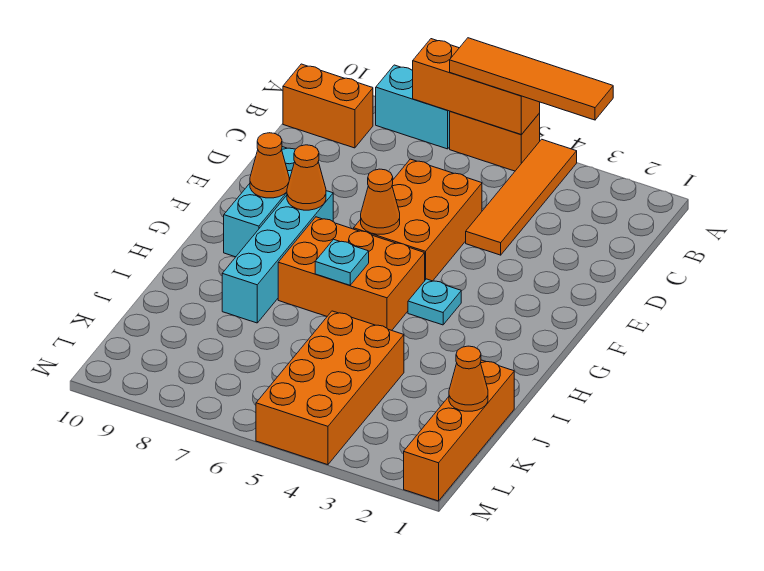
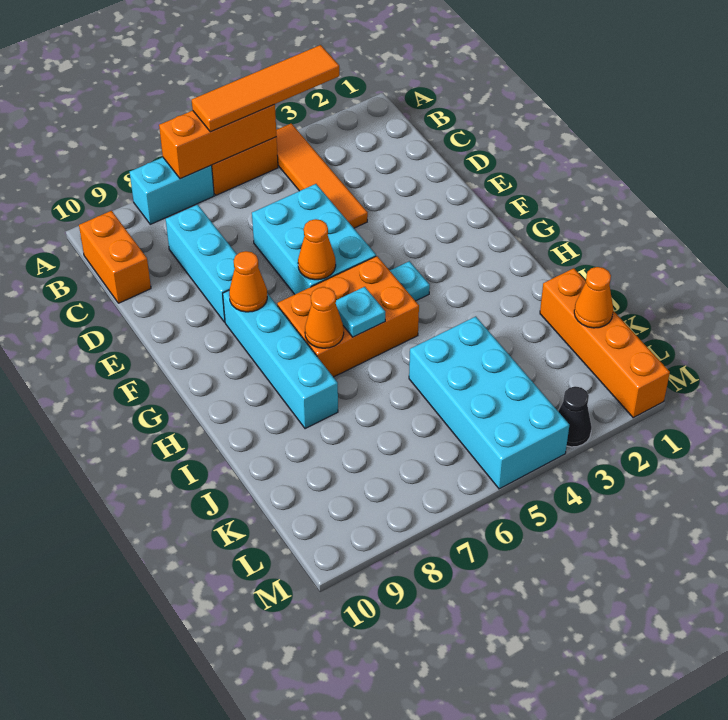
orange brick B9:B10 level 1 -> orange brick B10:C10 level 1
orange brick D5:F6 level 1 -> cyan brick D5:F6 level 1
cyan brick E9:G9 level 1 -> cyan brick C8:E8 level 1
orange cone F9 level 2 -> orange cone H7 level 2
orange brick J4:M5 level 1 -> cyan brick J4:M5 level 1
none -> black cone M3 level 1

